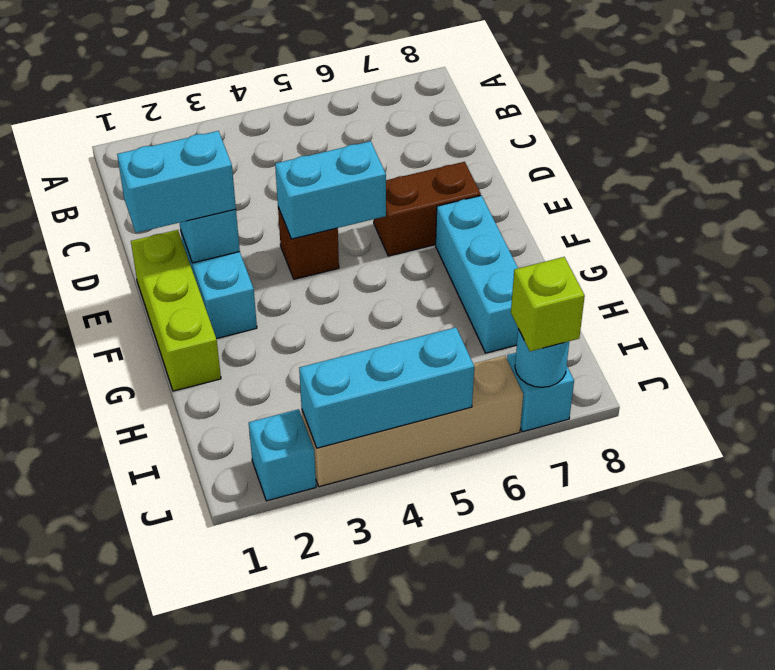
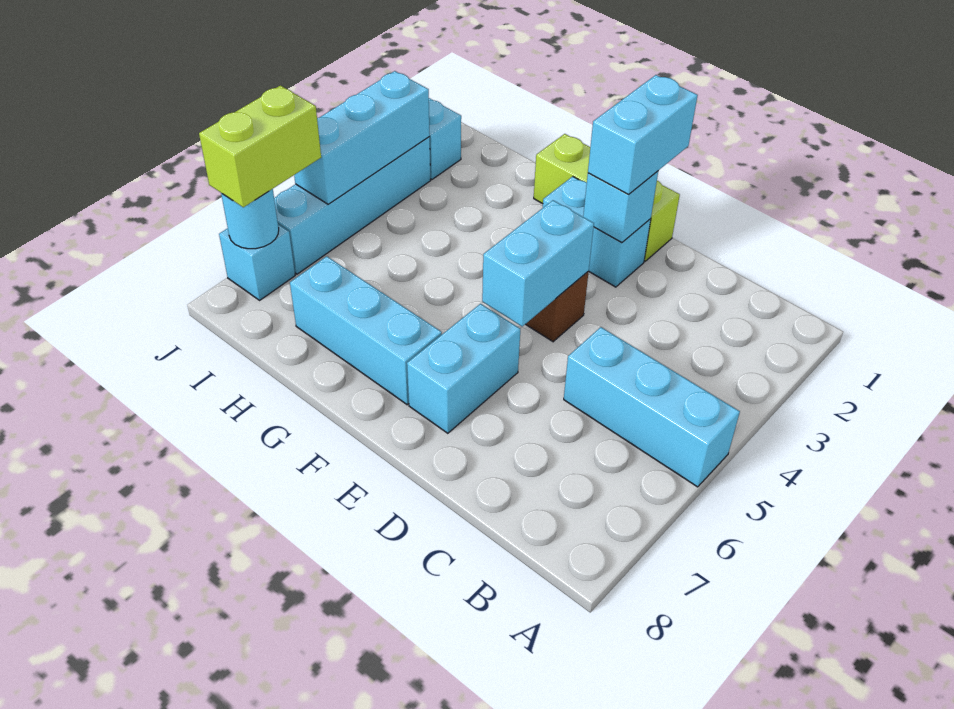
none -> cyan brick A5:C5 level 1
brown brick E6:E7 level 1 -> cyan brick E6:E7 level 1
tan brick J3:J6 level 1 -> cyan brick J3:J6 level 1
lime brick J7 level 3 -> lime brick J6:J7 level 3

